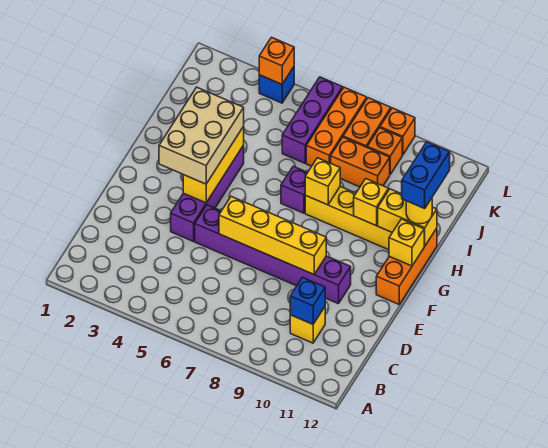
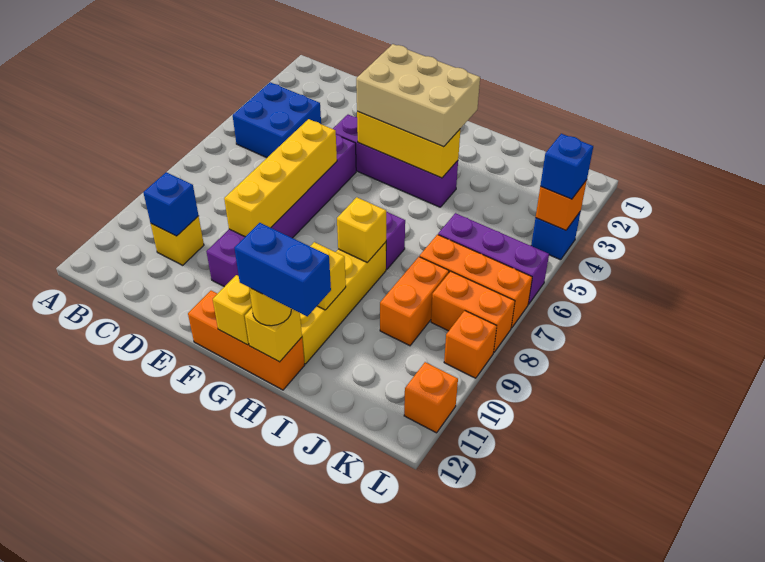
none -> blue brick B4:C5 level 1
yellow brick H11:H12 level 2 -> yellow brick H12 level 2
orange brick K9 level 1 -> orange brick L11 level 1
none -> blue brick L4 level 3

